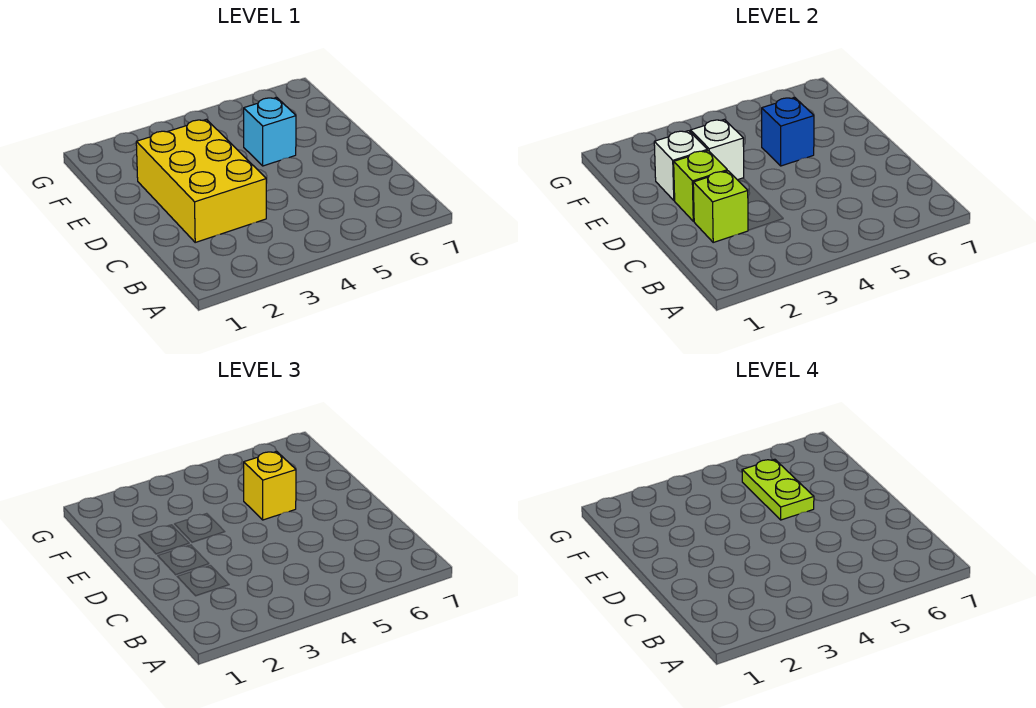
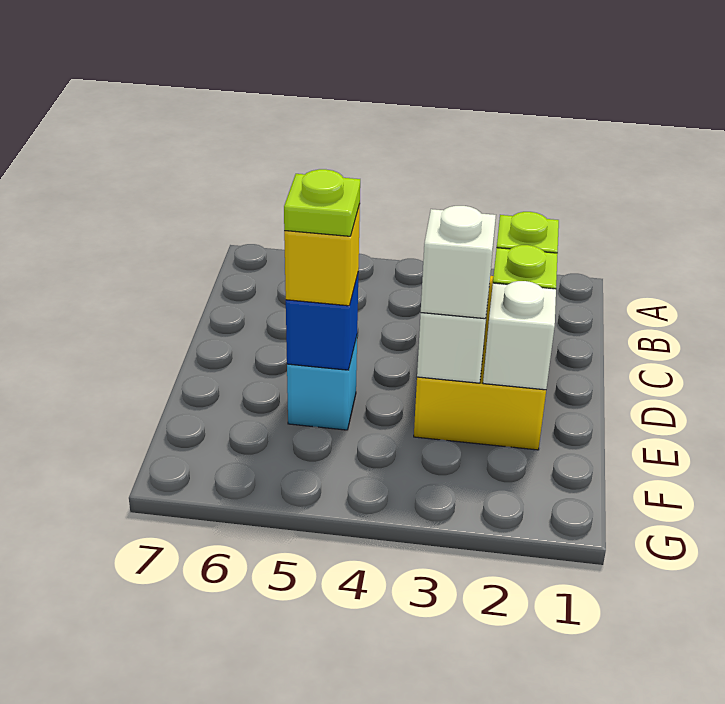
none -> white brick E3 level 3
lime plate E5:F5 level 4 -> lime plate E5 level 4

